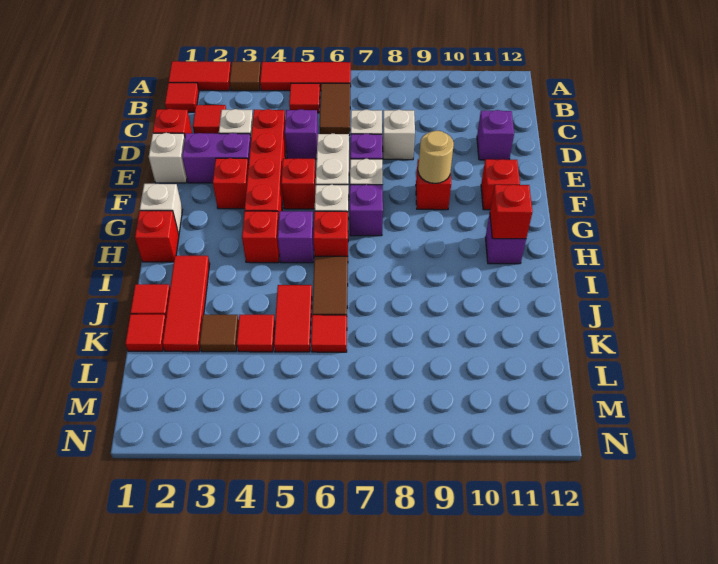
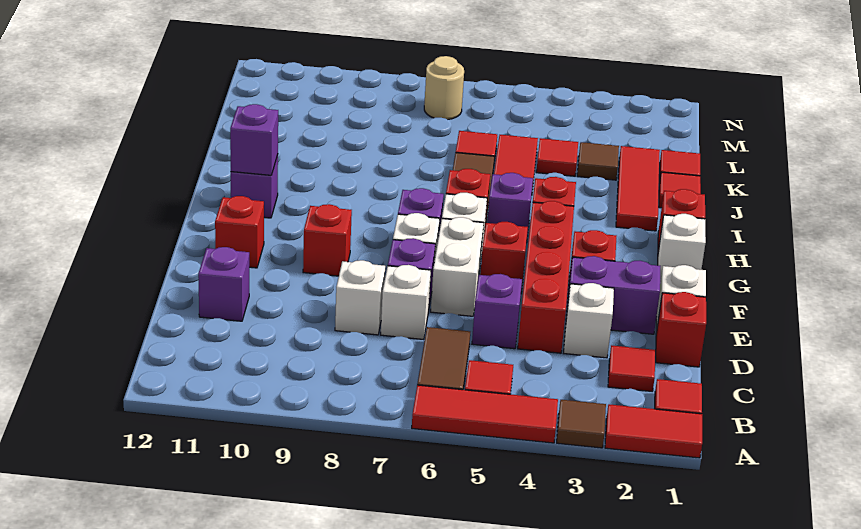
tan round brick F9 level 2 -> tan round brick M7 level 1
red brick H11 level 2 -> purple brick H11 level 2

